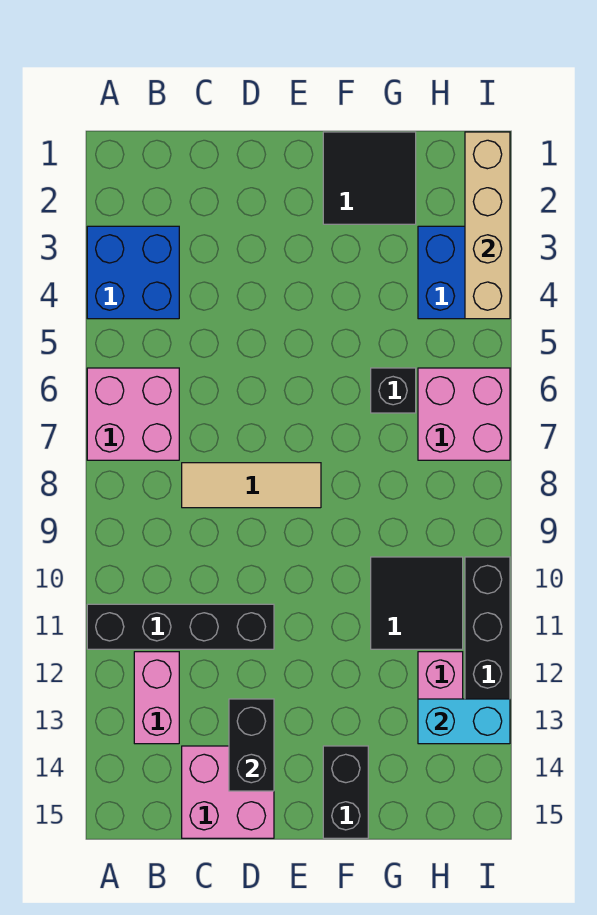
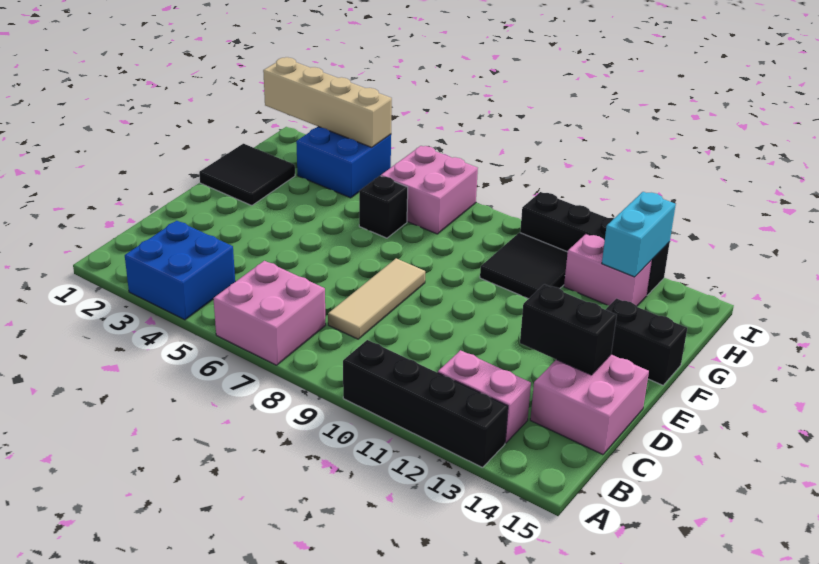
black brick A11:D11 level 1 -> black brick A10:A13 level 1

